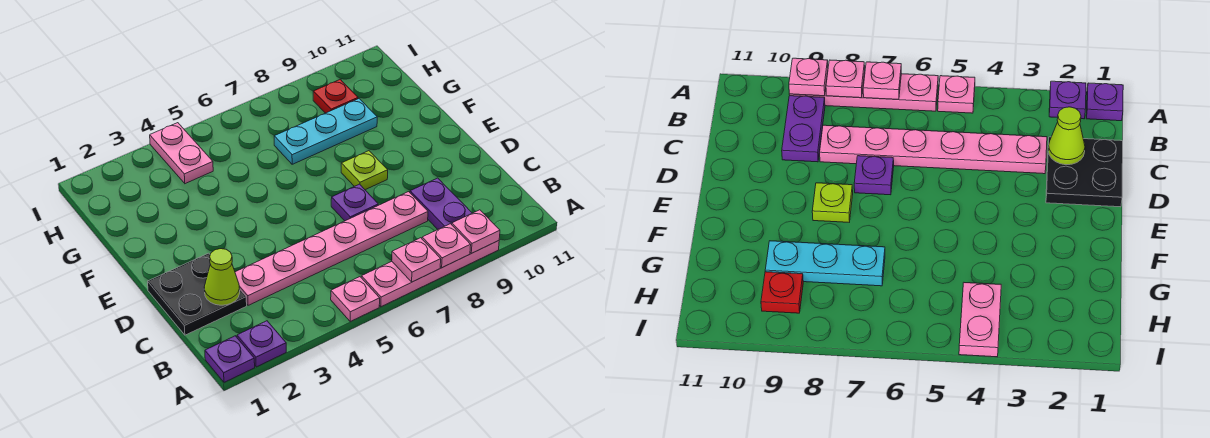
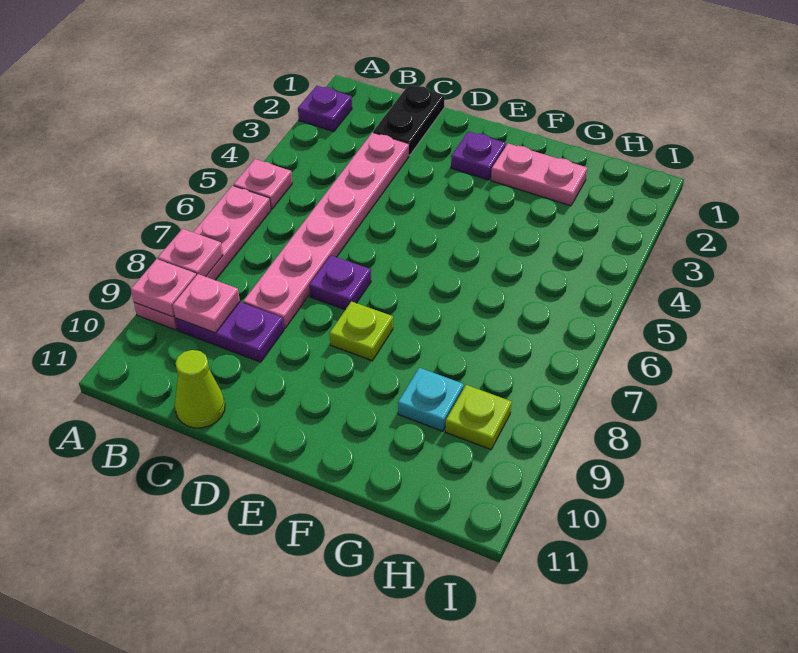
purple plate A1 level 1 -> purple plate E2 level 1
pink plate A7 level 2 -> pink plate B9 level 2
black plate C1:D2 level 1 -> black plate C1:C2 level 1
lime cone C2 level 2 -> lime cone C11 level 1
cyan plate G7:G9 level 1 -> cyan plate G9 level 1
pink plate H4:I4 level 1 -> pink plate F2:G2 level 1
red plate H9 level 1 -> lime plate H9 level 1

